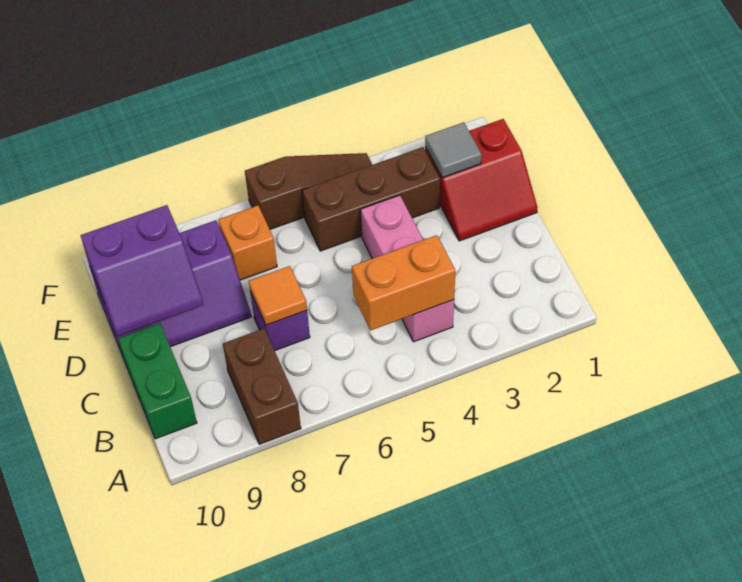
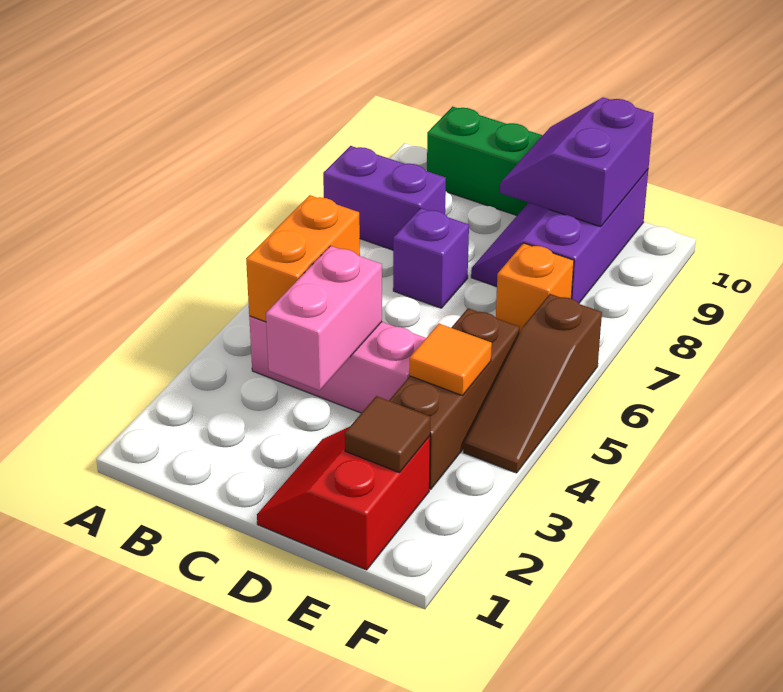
brown brick A8:B8 level 1 -> purple brick A8:B8 level 1
none -> pink brick C3:C4 level 2
orange tile C7 level 2 -> orange tile E4 level 2
grey tile E2 level 2 -> brown tile E2 level 2

